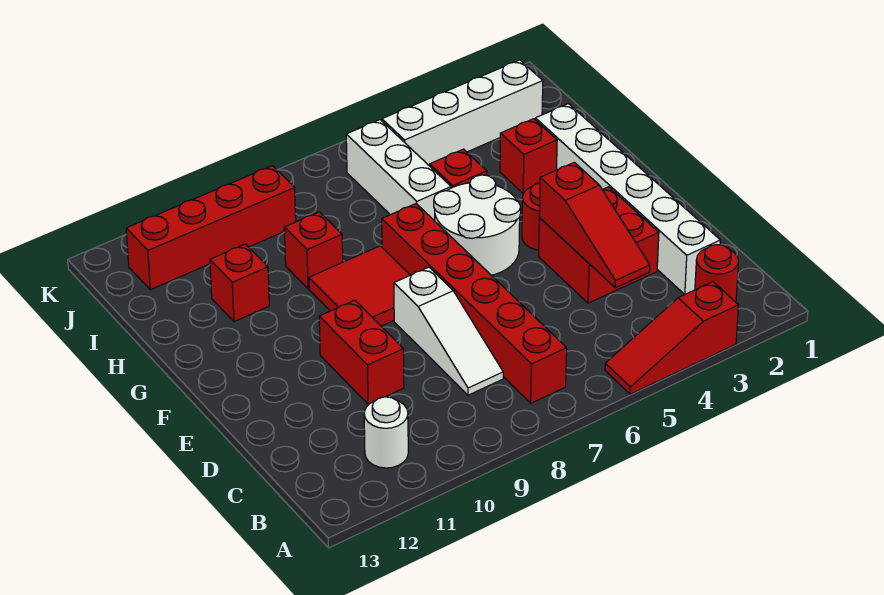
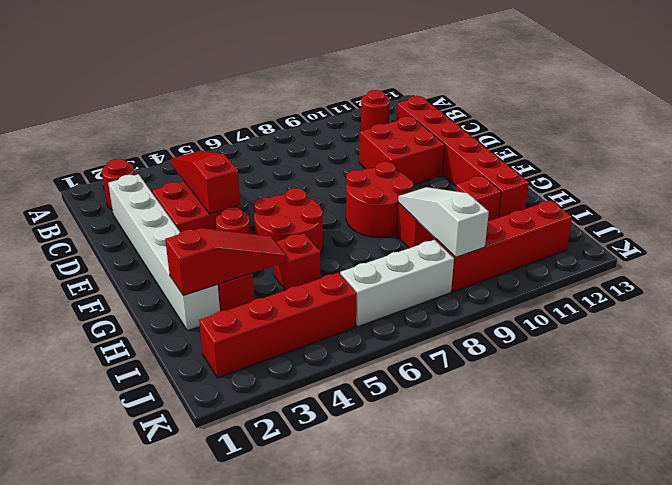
red slope A3:A5 level 1 top 3 -> red slope H2:H4 level 2 top 2
red brick B7:G7 level 1 -> red brick C12:H12 level 1
white round brick B11 level 1 -> red round brick B11 level 1
white slope C8:E8 level 1 top E -> white slope H9:J9 level 2 top J
red brick D10:E10 level 1 -> red brick D10:E11 level 1
white round brick F5:G6 level 1 -> red round brick F5:G6 level 1
red tile F8:G9 level 1 -> red round brick F8:G9 level 1
white brick H6:J6 level 1 -> white brick J6:J8 level 1
white brick J2:J5 level 1 -> red brick J2:J5 level 1

